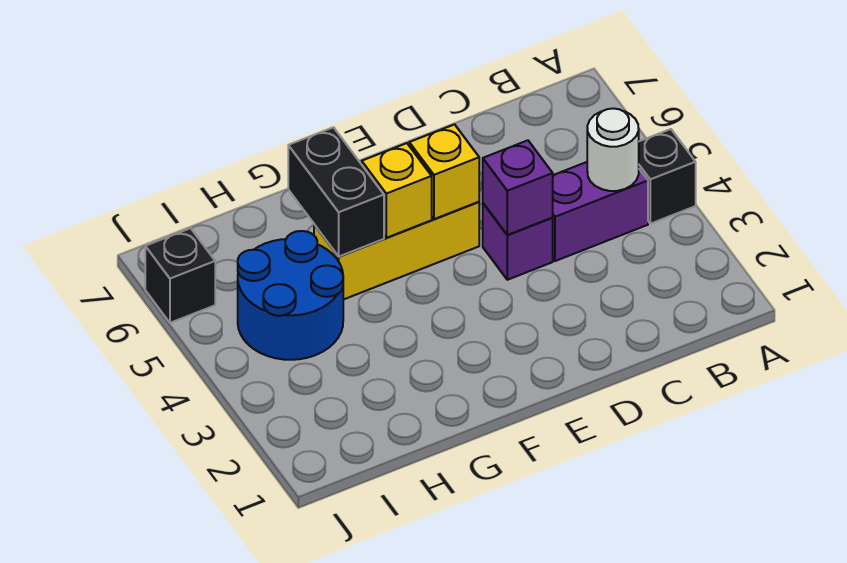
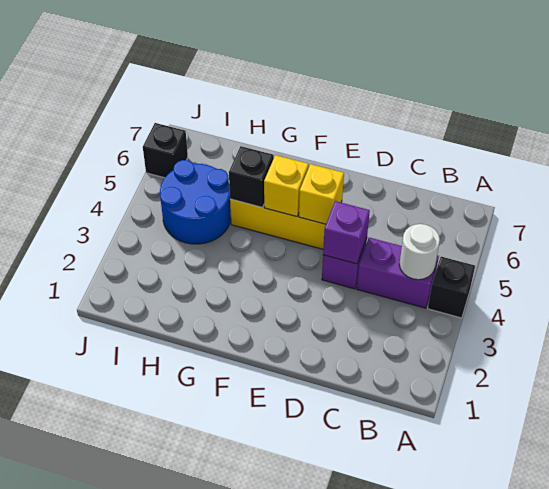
black brick G5:G6 level 2 -> black brick G5 level 2

